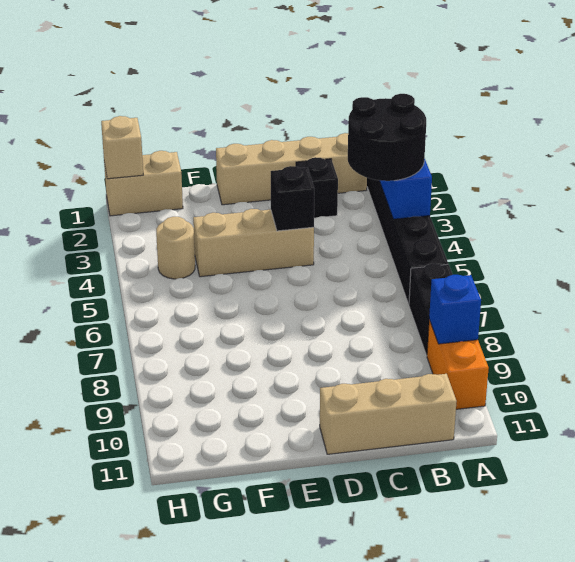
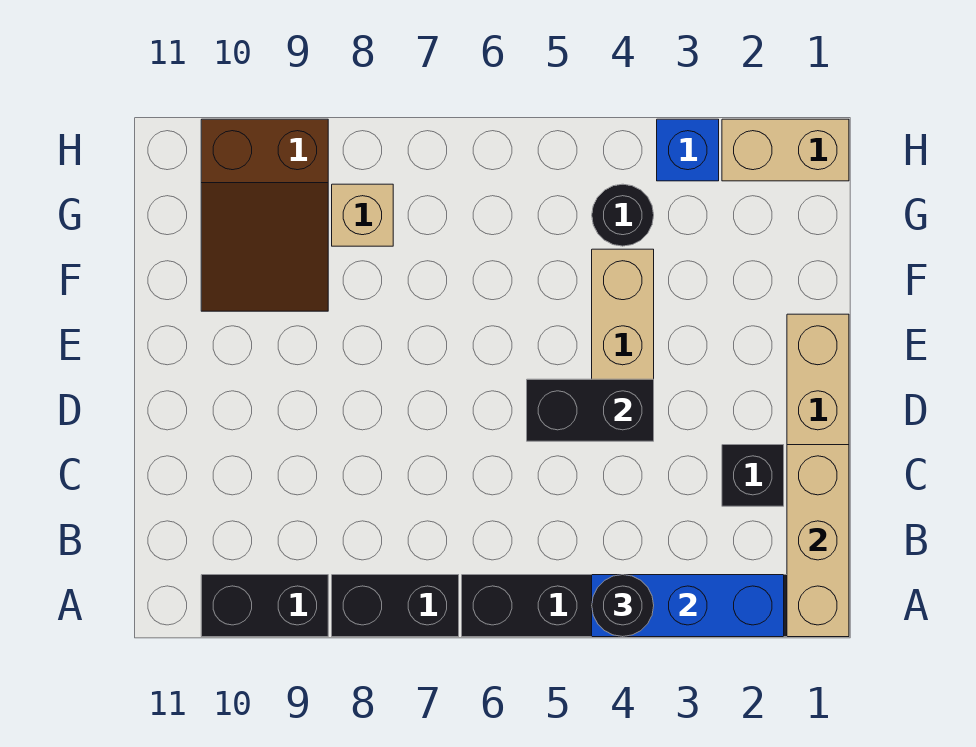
black round brick A3:B4 level 3 -> black round brick A4 level 3
orange brick A9:A10 level 1 -> black brick A9:A10 level 1
blue brick A9 level 2 -> blue brick H3 level 1
tan brick B11:D11 level 1 -> tan brick A1:C1 level 2
black brick D4 level 2 -> black brick D4:D5 level 2
none -> brown slope F9:H10 level 1 top H
tan brick G1:H1 level 1 -> tan brick H1:H2 level 1
tan round brick G4 level 1 -> black round brick G4 level 1
tan brick H1 level 2 -> tan brick G8 level 1

